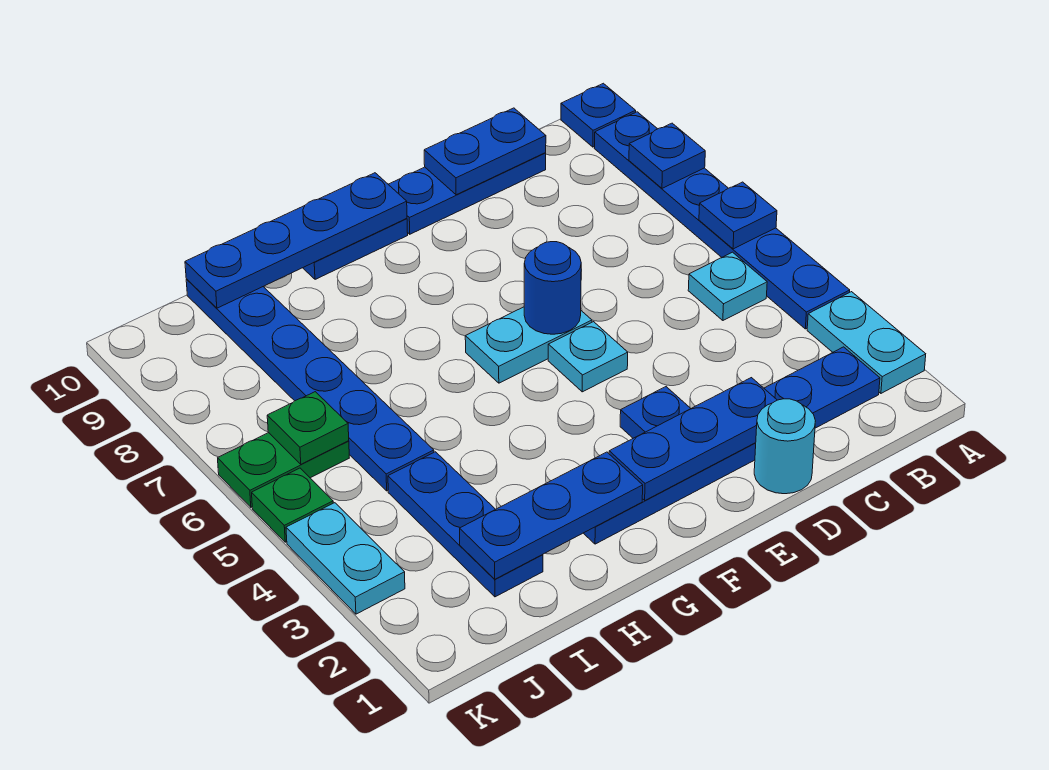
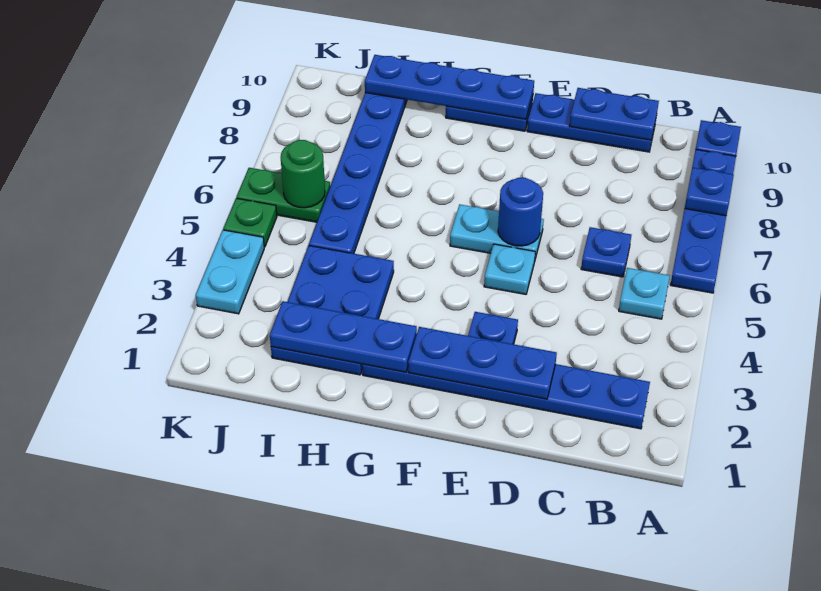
cyan plate A2:A3 level 1 -> none
blue plate A4:A9 level 1 -> blue plate A6:A9 level 1
blue plate A6 level 2 -> blue plate C6 level 1
cyan round brick D1 level 1 -> none
blue plate I2:I4 level 1 -> blue plate H2:I4 level 1
green plate J6 level 2 -> green round brick J6 level 2

